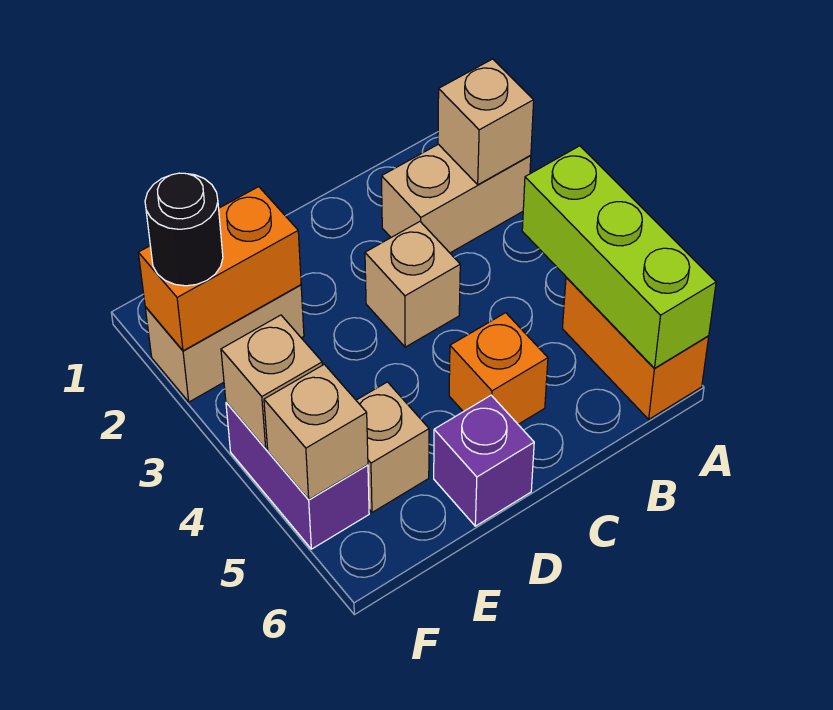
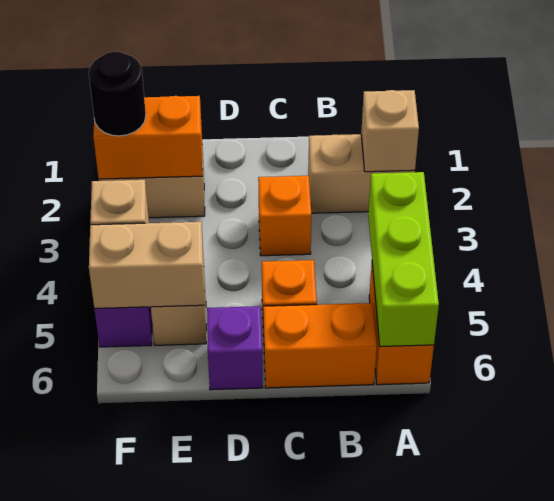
none -> orange brick B6:C6 level 1
tan brick C3 level 1 -> orange brick C3 level 1
tan brick F5 level 2 -> tan brick E5:F5 level 2

